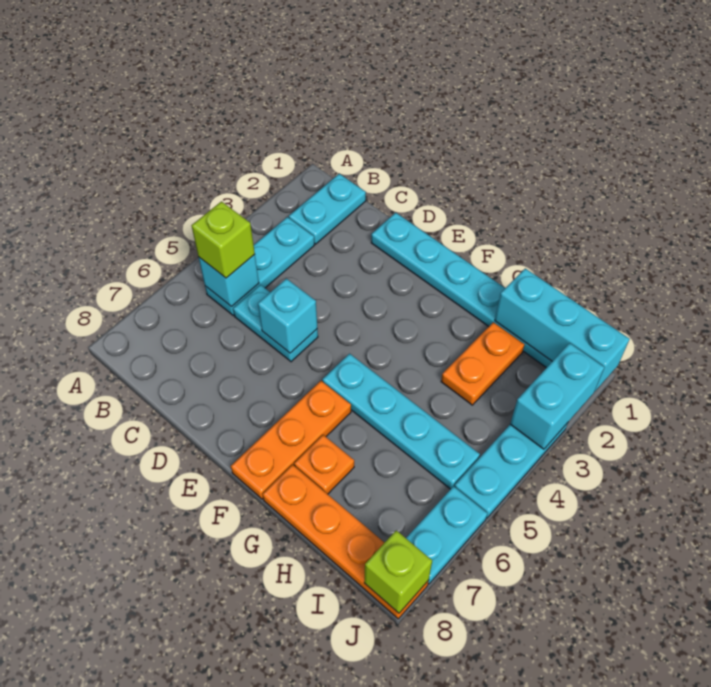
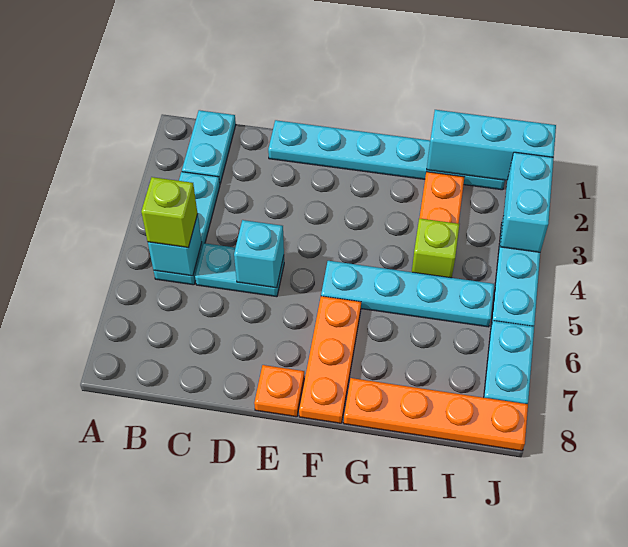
orange plate G7 level 1 -> orange plate E8 level 1
lime brick J8 level 2 -> lime brick H4 level 1

